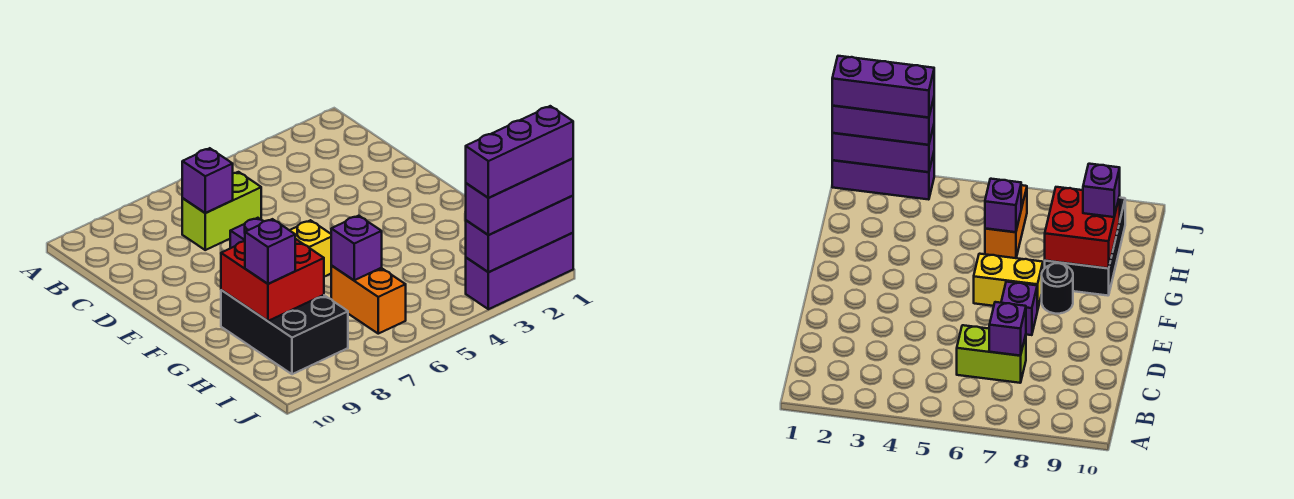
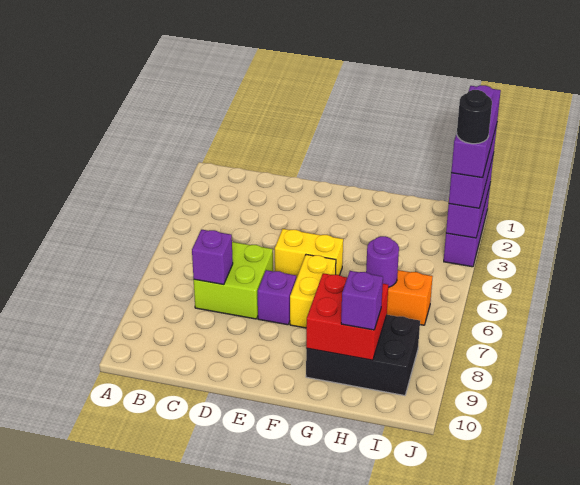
lime brick C6:C7 level 1 -> lime brick C6:D7 level 1
none -> yellow brick E5:F5 level 1
black round brick F8 level 1 -> black round brick J3 level 5
purple brick H6 level 2 -> purple round brick H6 level 2

